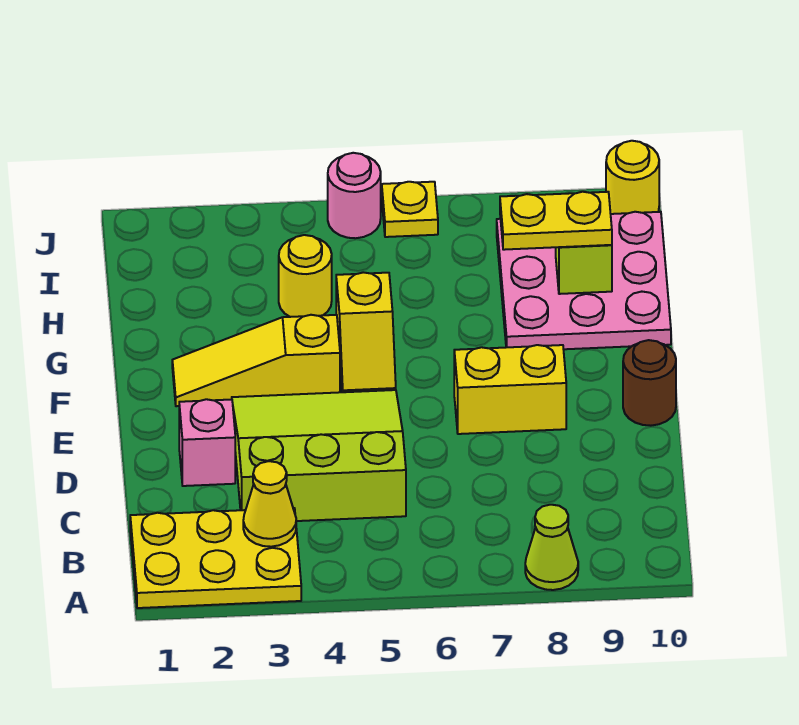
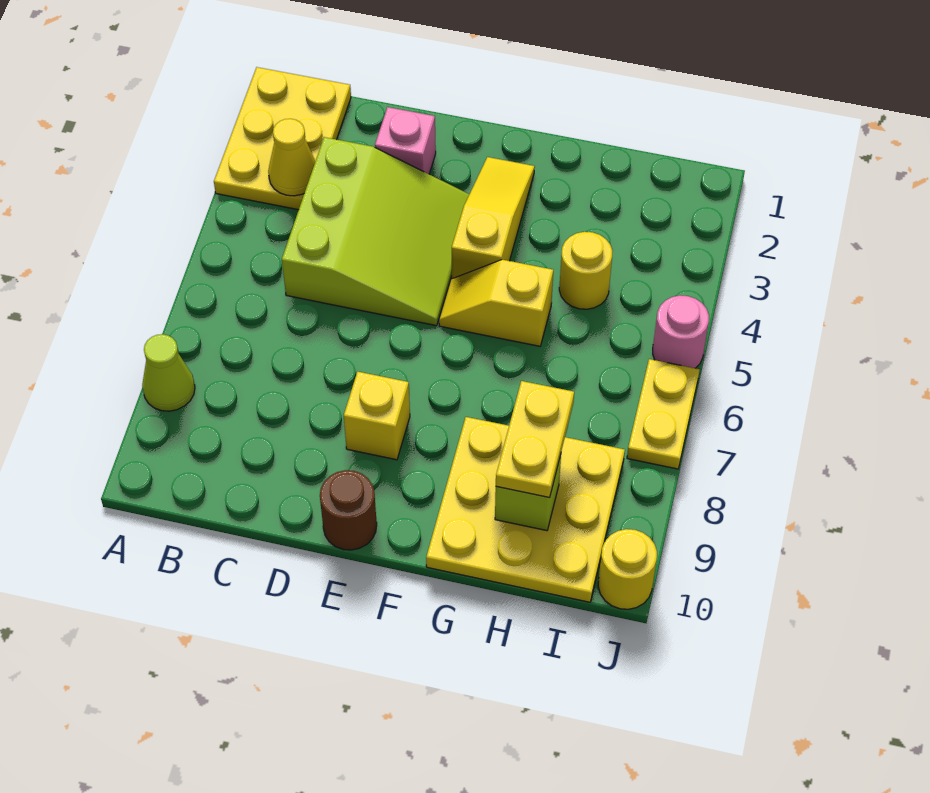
yellow brick E7:E8 level 1 -> yellow brick E8 level 1
pink plate G8:I10 level 1 -> yellow plate G8:I10 level 1
yellow plate J6 level 1 -> yellow plate J6:J7 level 1

